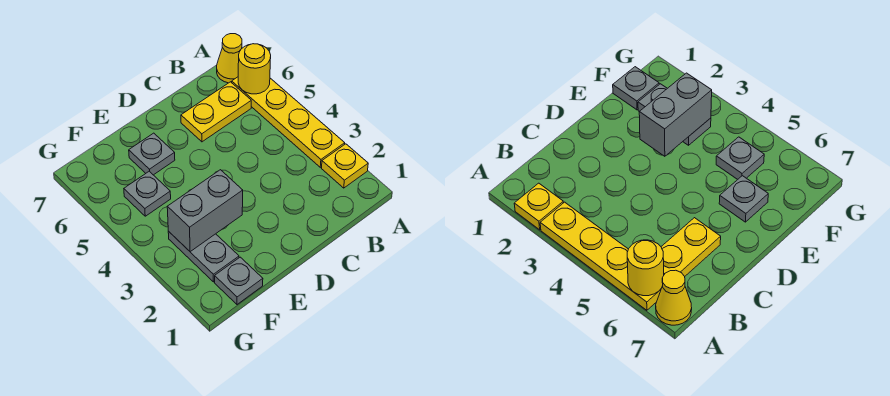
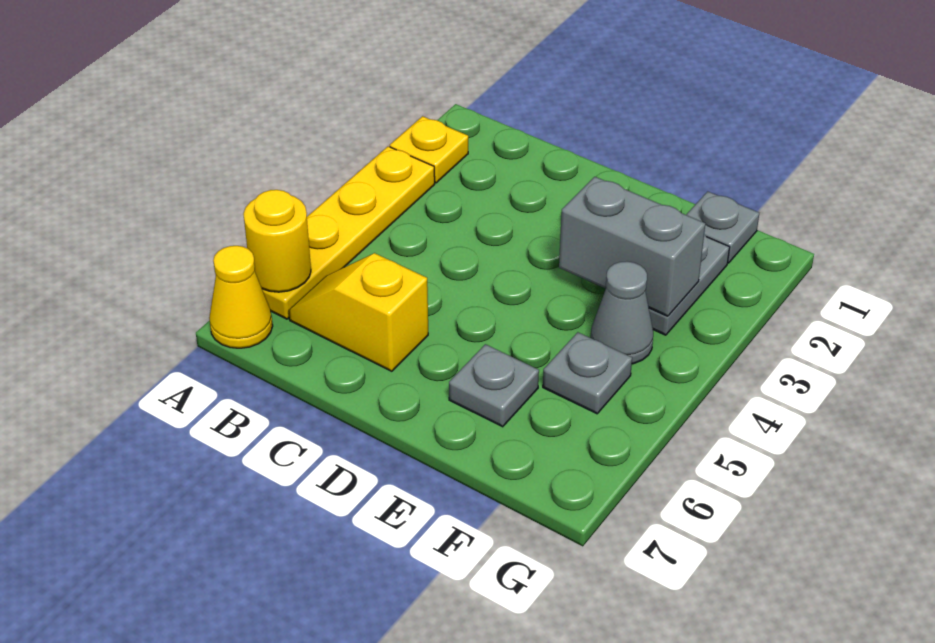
yellow plate B6:C6 level 1 -> yellow slope B6:C6 level 1 top C
none -> grey cone F4 level 1

